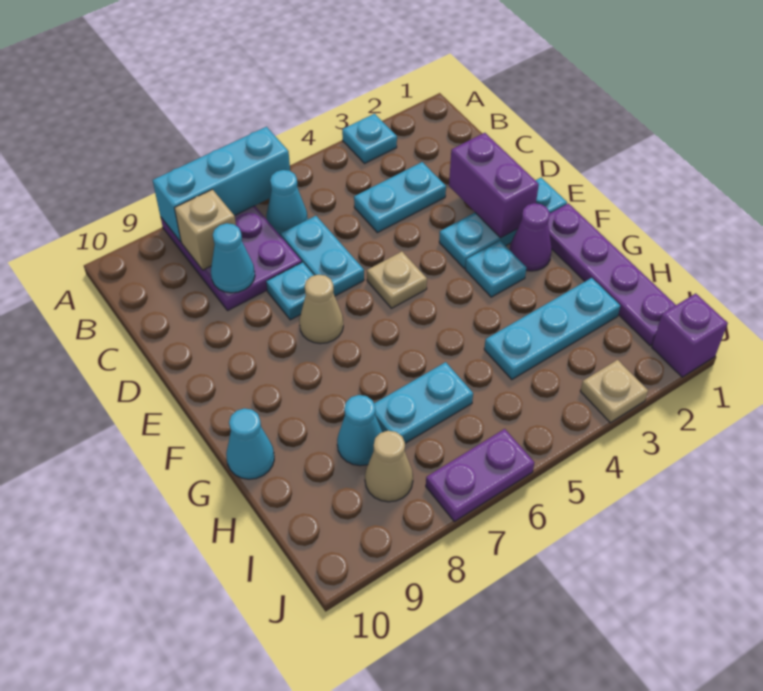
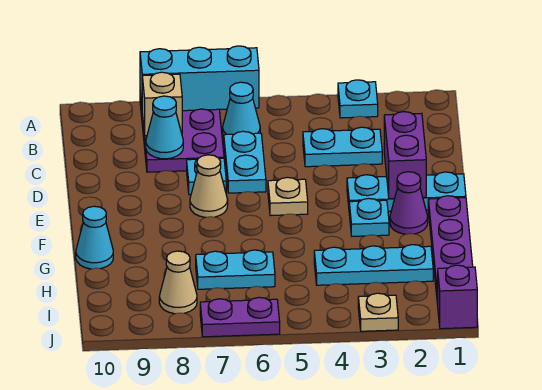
cyan cone H8 level 1 -> none

